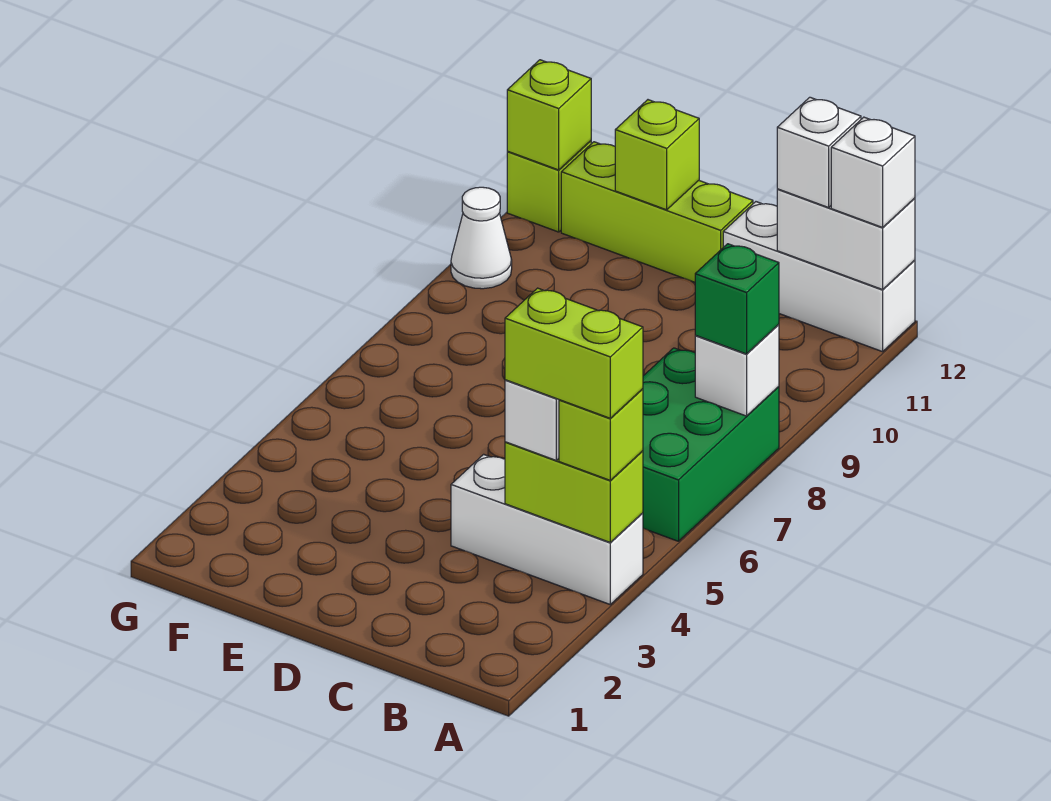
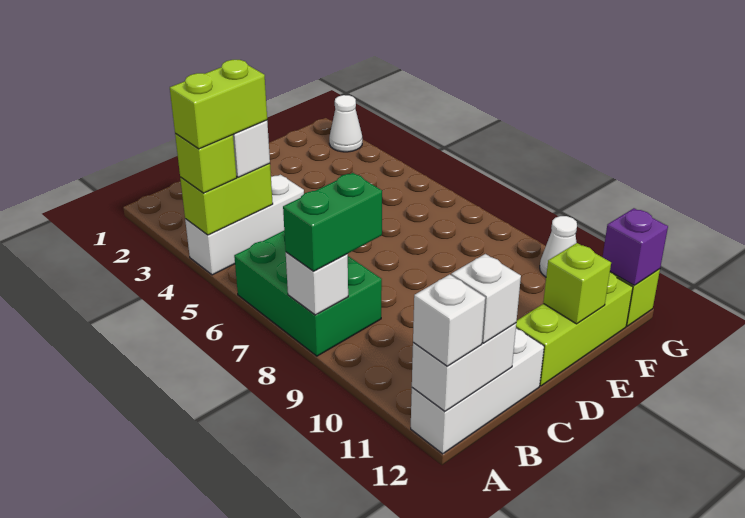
green brick A8 level 3 -> green brick A8:B8 level 3
none -> white cone G2 level 1
lime brick G12 level 2 -> purple brick G12 level 2

